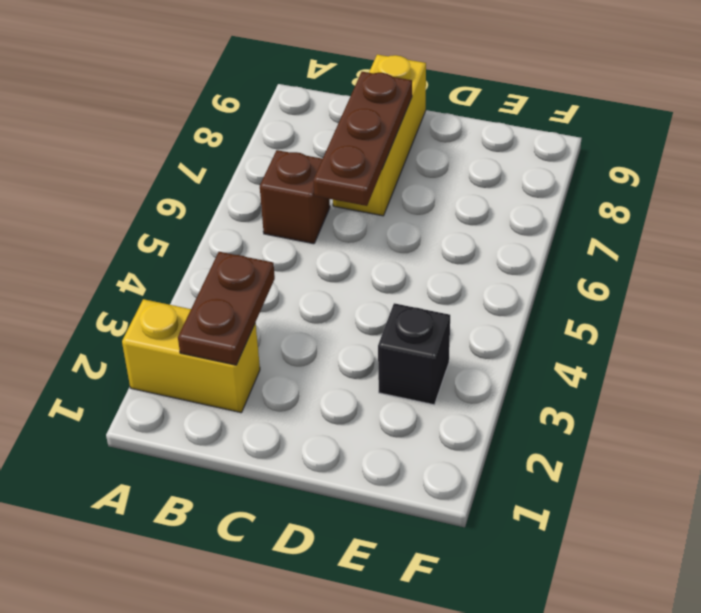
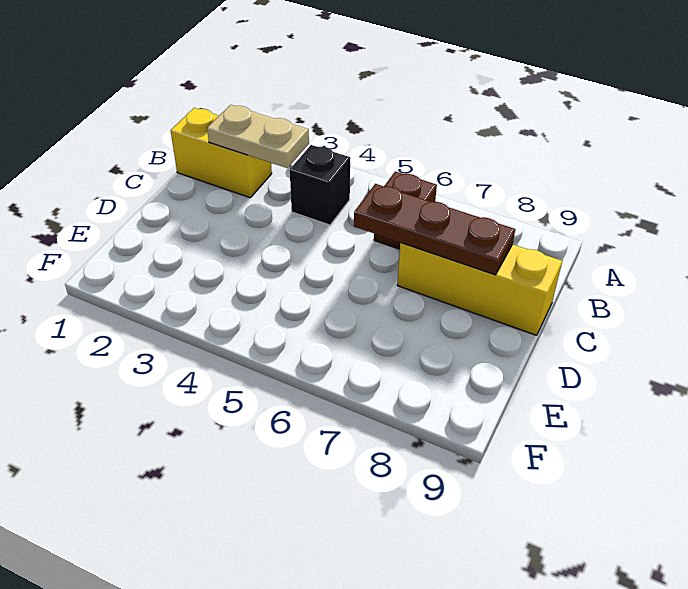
yellow brick A2:B2 level 1 -> yellow brick B1:B2 level 1
brown plate B2:B3 level 2 -> tan plate B2:B3 level 2
black brick E3 level 1 -> black brick B4 level 1

